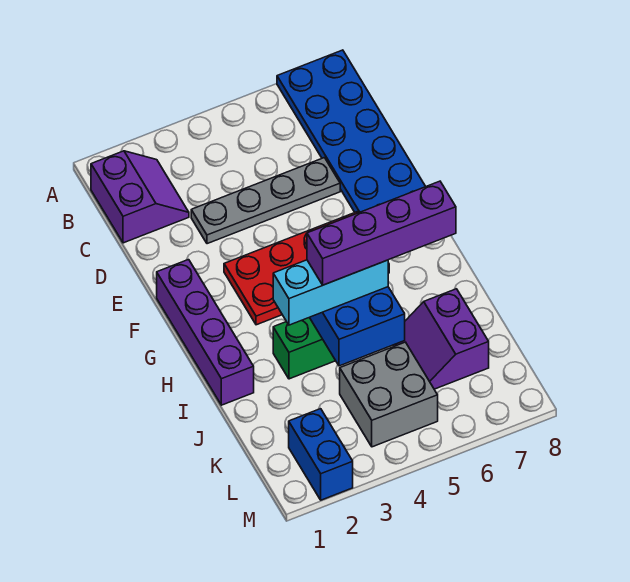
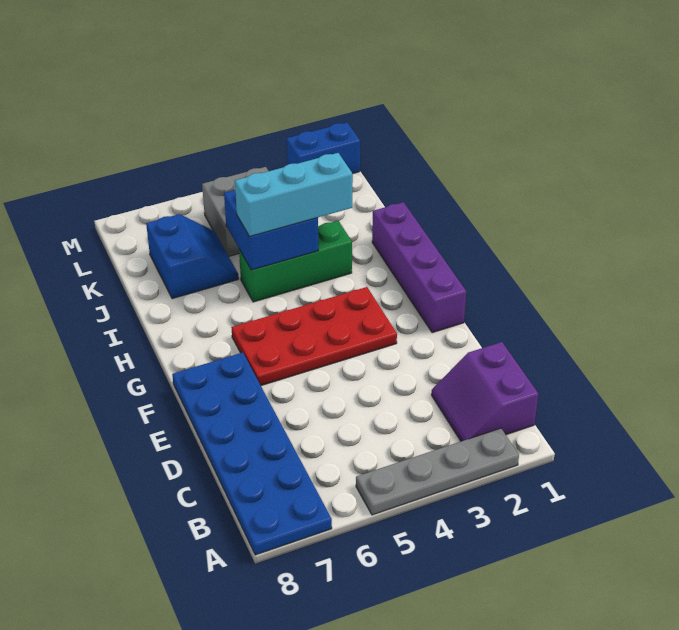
grey plate D3:D6 level 1 -> grey plate A2:A5 level 1
purple brick I4:I7 level 4 -> none
purple slope J6:K7 level 1 top 7 -> blue slope J6:K7 level 1 top 7
blue brick L2:M2 level 1 -> blue brick M1:M2 level 1

